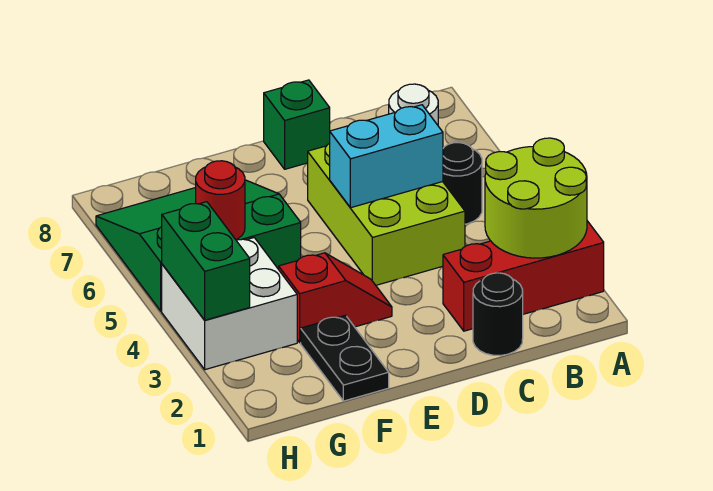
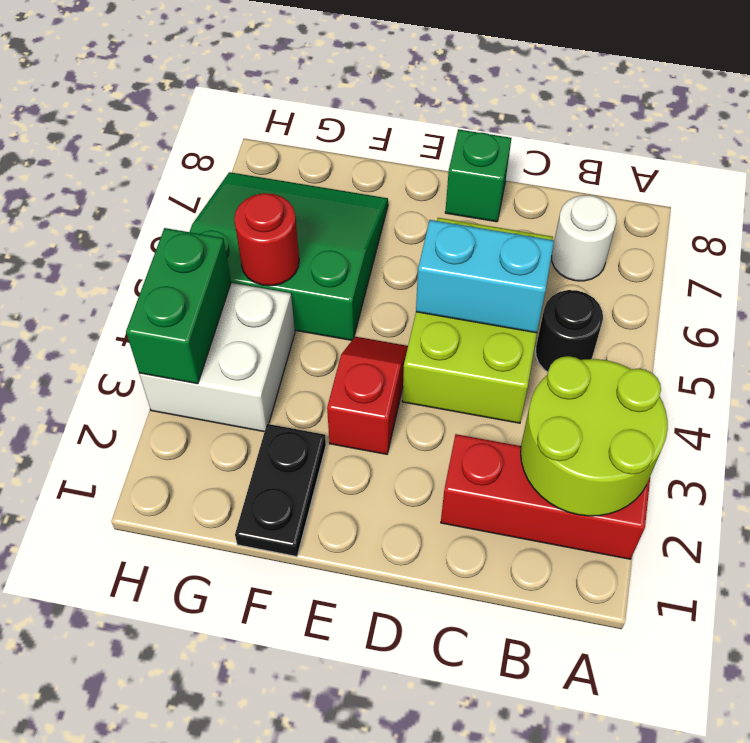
black round brick C1 level 1 -> none
red slope E3:F3 level 1 top F -> red slope E3:E4 level 1 top 3

